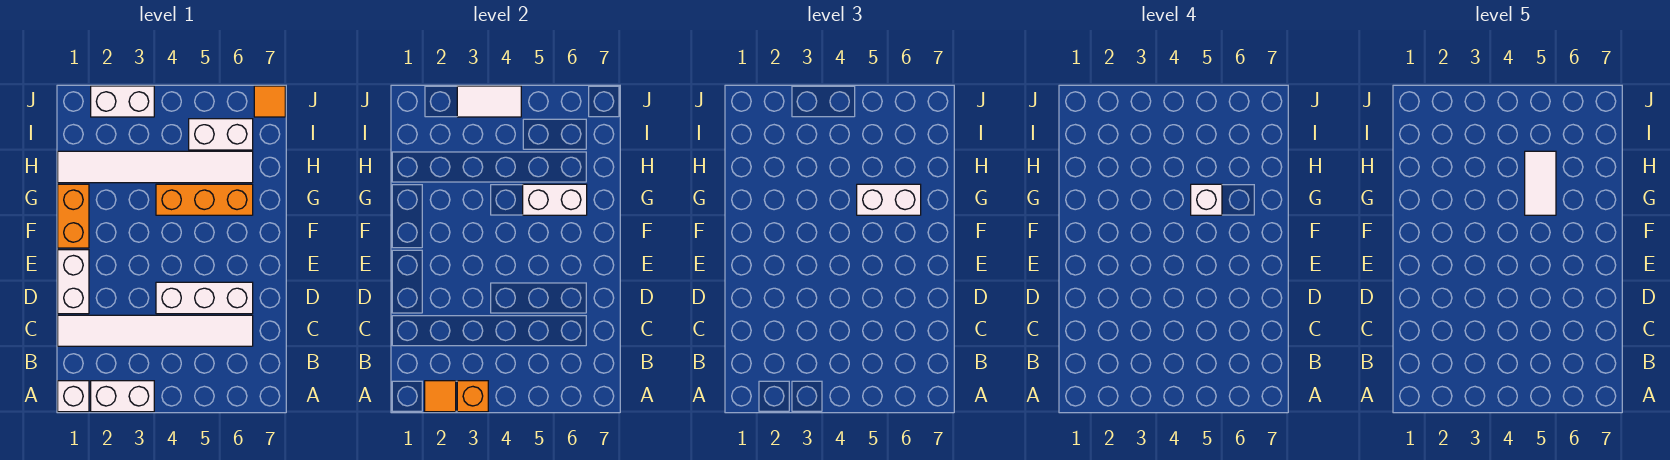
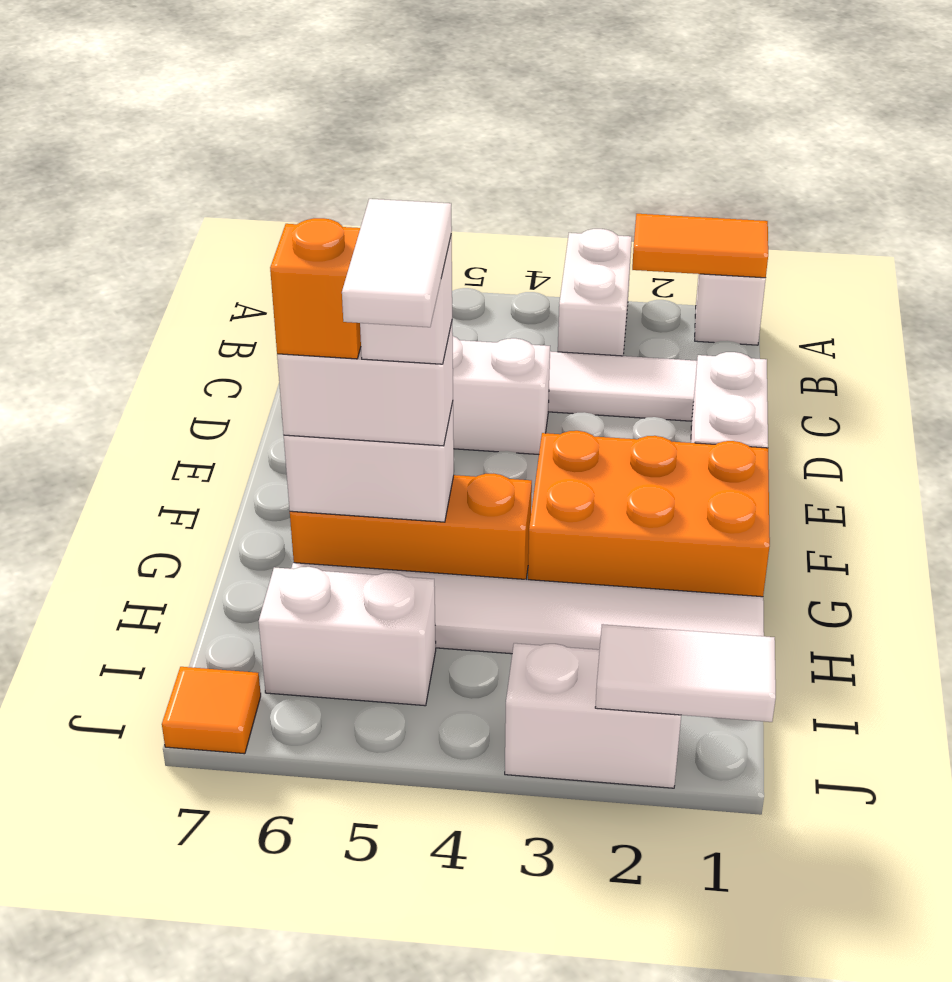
white brick A2:A3 level 1 -> white brick A3:B3 level 1
orange tile A2 level 2 -> orange tile A1:A2 level 2
orange brick A3 level 2 -> orange brick G6 level 4
orange brick F1:G1 level 1 -> orange brick F1:G3 level 1
white tile J3:J4 level 2 -> white tile J1:J2 level 2

